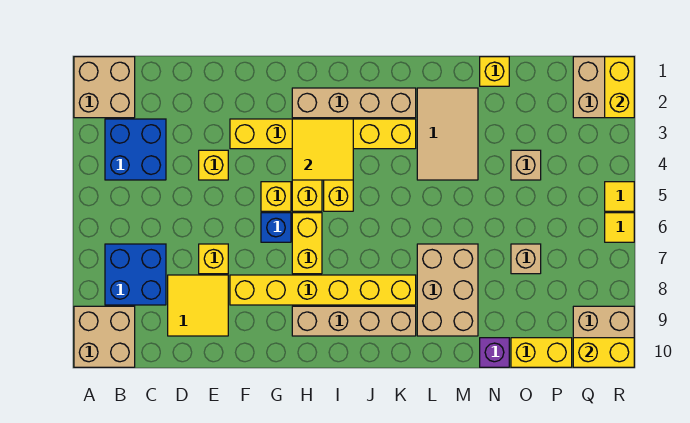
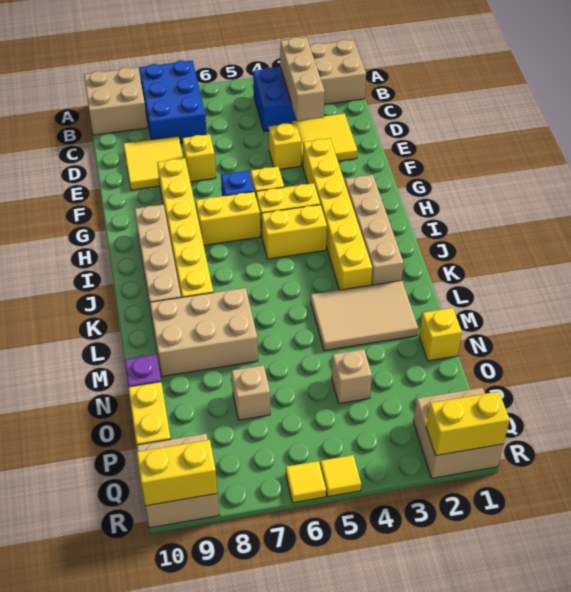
none -> tan brick B3:D3 level 2
blue brick B7:C8 level 1 -> blue brick A7:C8 level 1
yellow tile H3:I4 level 2 -> yellow tile D2:E3 level 1
yellow brick Q10:R10 level 2 -> yellow brick R9:R10 level 2

